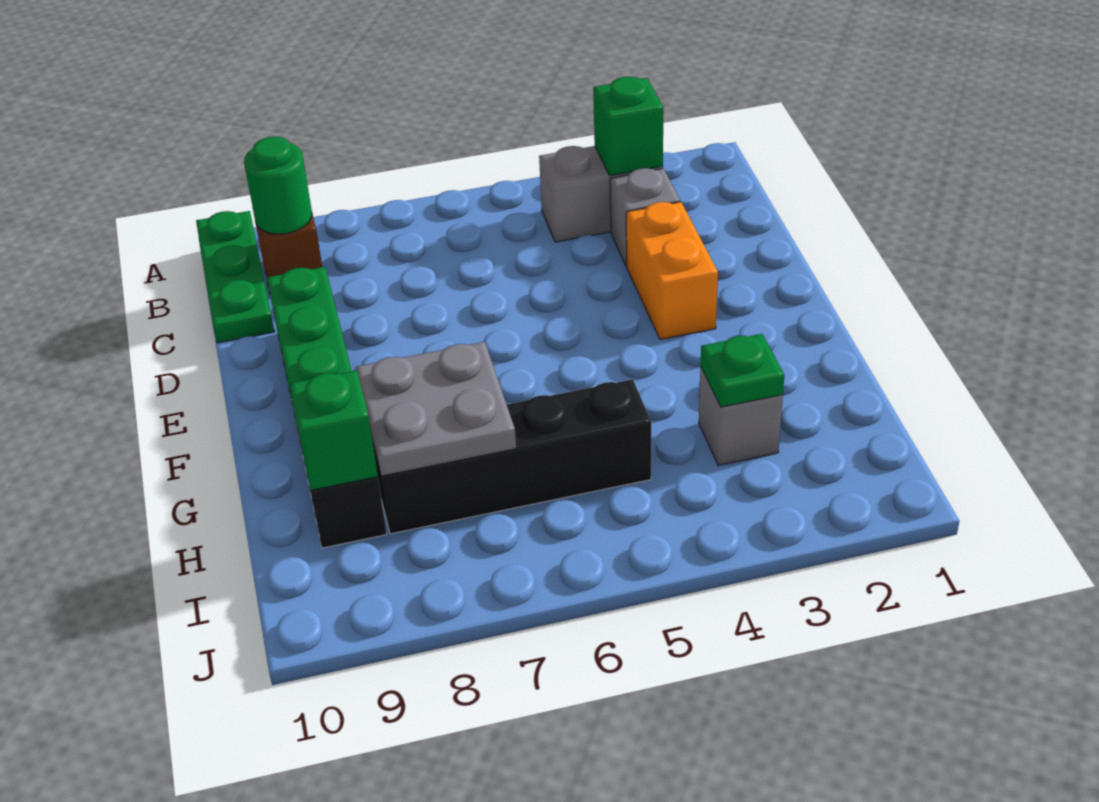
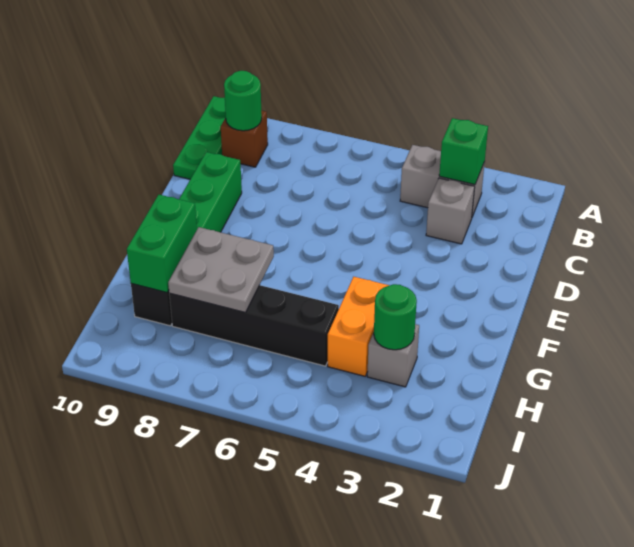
orange brick D3:E3 level 1 -> orange brick G4:H4 level 1
green plate H3 level 2 -> green round brick H3 level 2
green brick H9 level 2 -> green brick G9:H9 level 2

